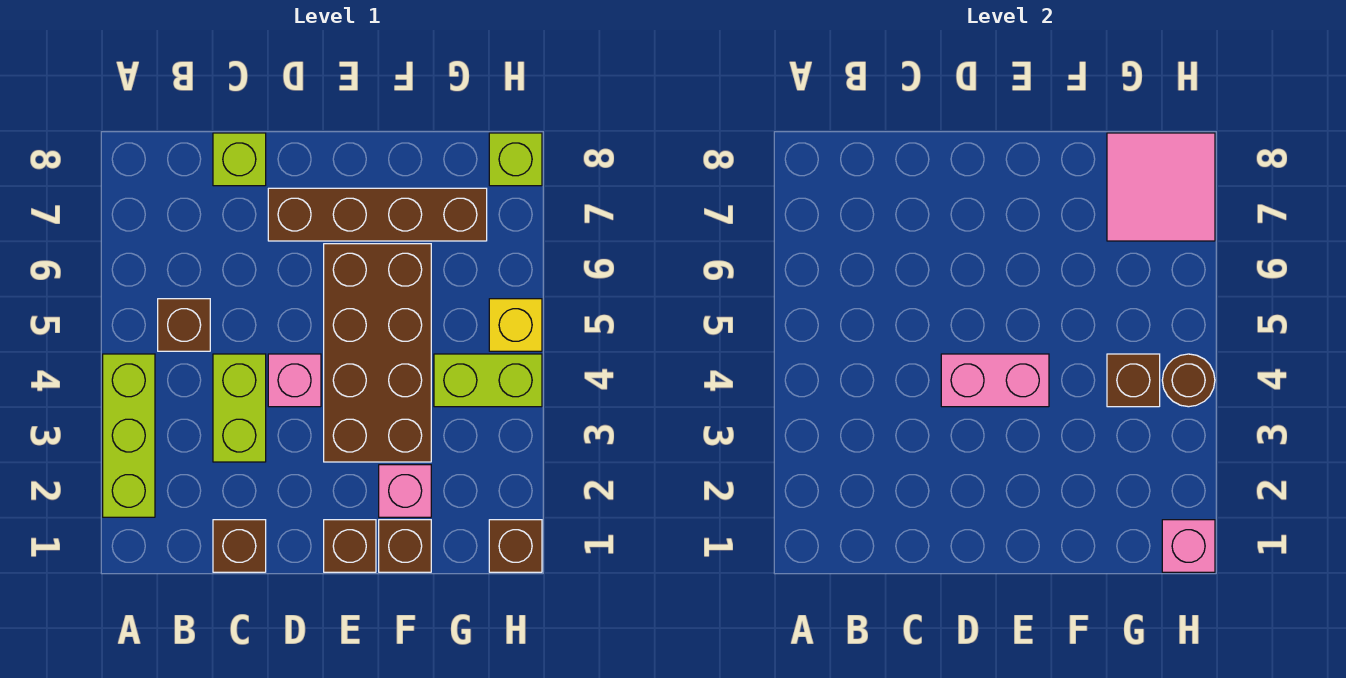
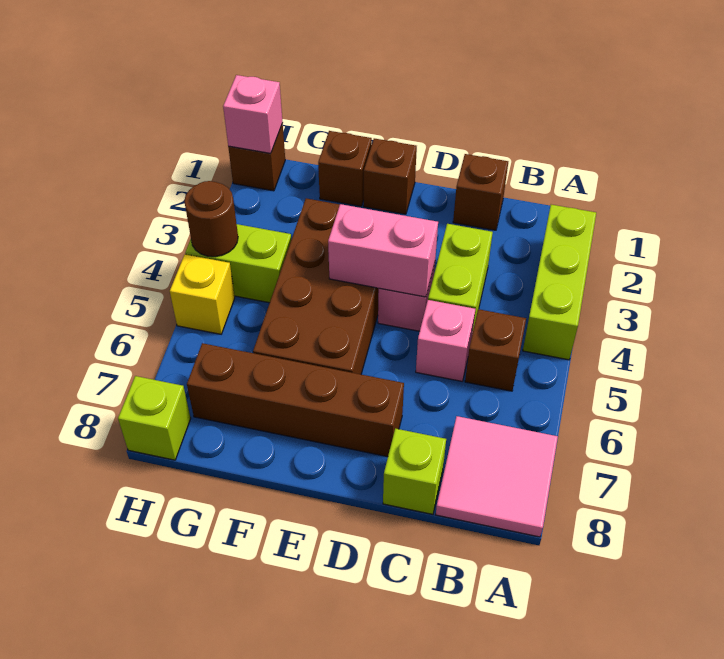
pink brick F2 level 1 -> pink brick C5 level 1
brown brick G4 level 2 -> none
pink tile G7:H8 level 2 -> pink tile A7:B8 level 1

